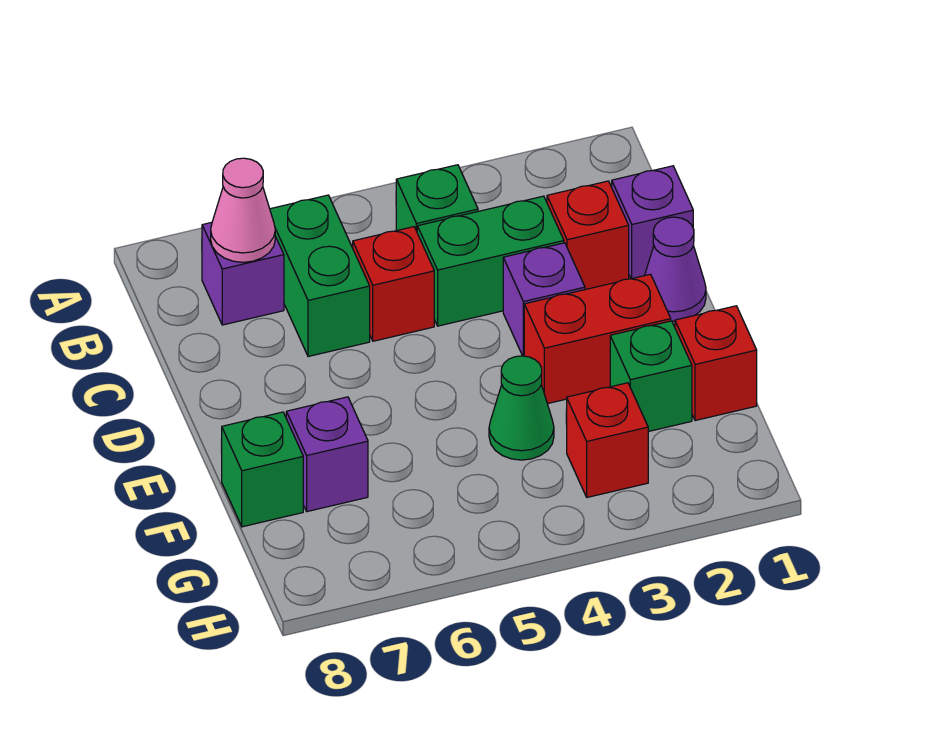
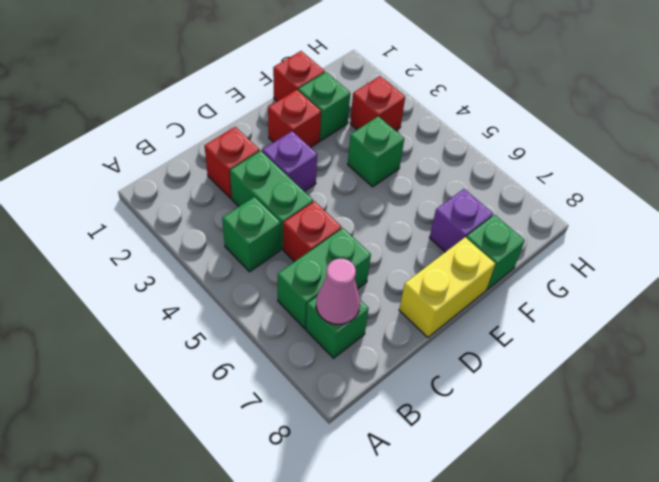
purple brick B7 level 1 -> green brick B7 level 1
purple brick C1 level 1 -> none
purple cone D1 level 1 -> none
none -> yellow brick D8:E8 level 1
red brick E2:E3 level 1 -> red brick E2 level 1
green cone F4 level 1 -> green brick F4 level 1

